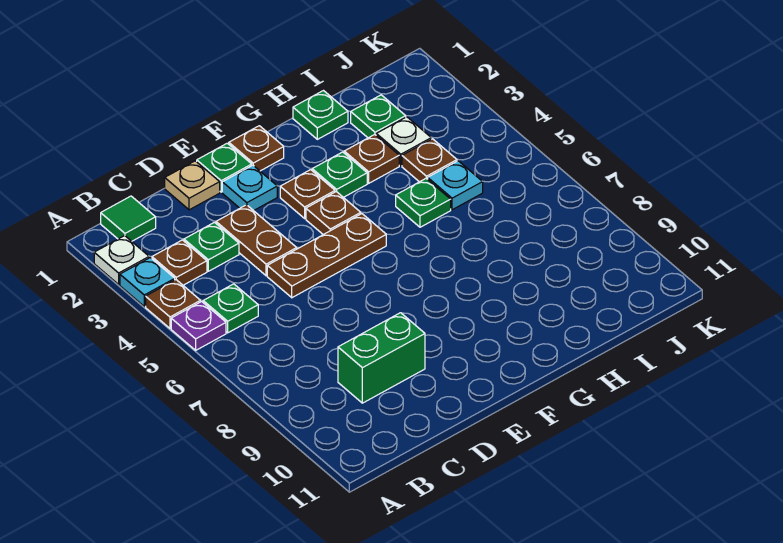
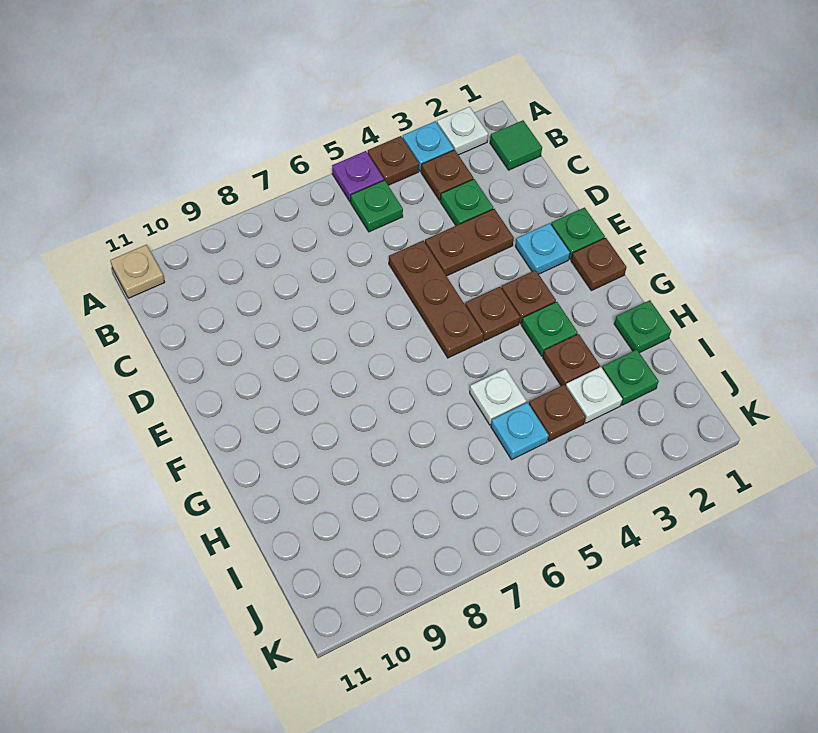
green brick C9:D9 level 1 -> none
tan plate D1 level 1 -> tan plate A11 level 1
green plate H5 level 1 -> white plate H5 level 1

